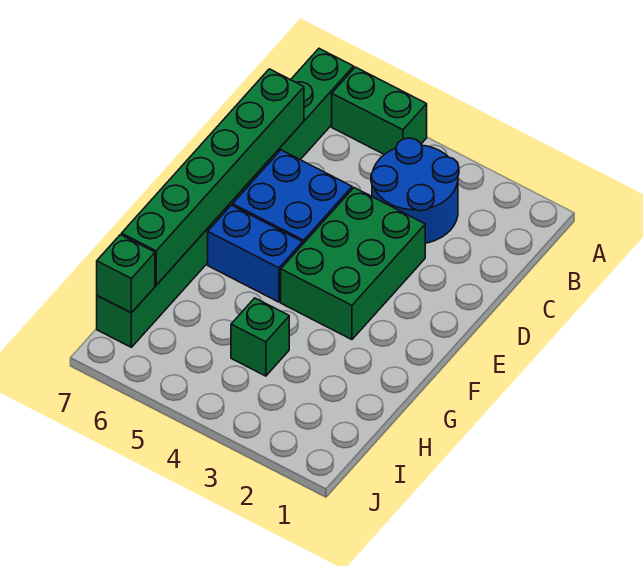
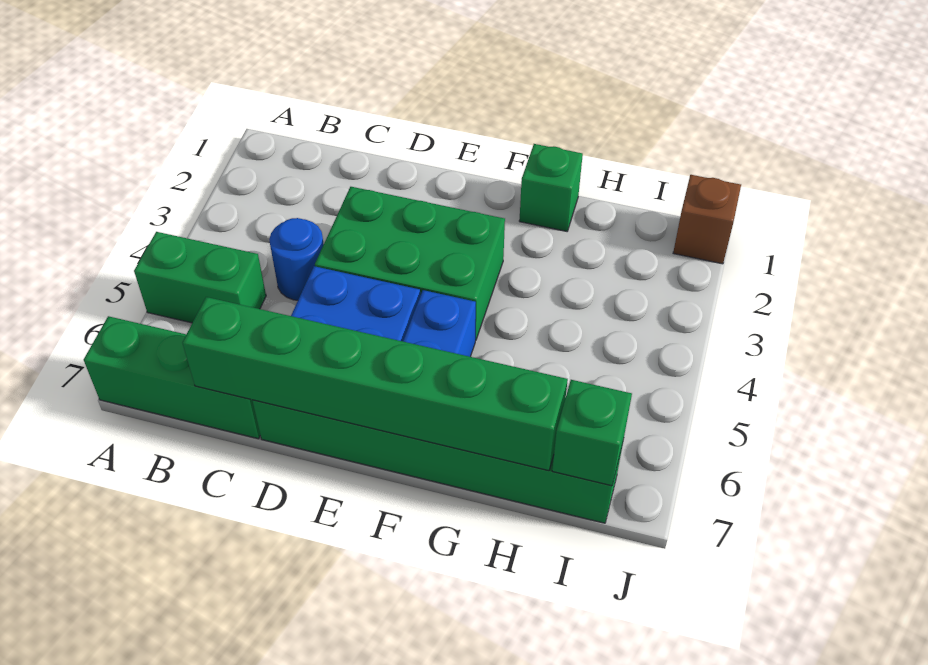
green brick A5:A6 level 1 -> green brick A5:B5 level 1
blue round brick B3:C4 level 1 -> blue round brick C4 level 1
green brick H4 level 1 -> green brick G1 level 1
none -> brown brick J1 level 1

